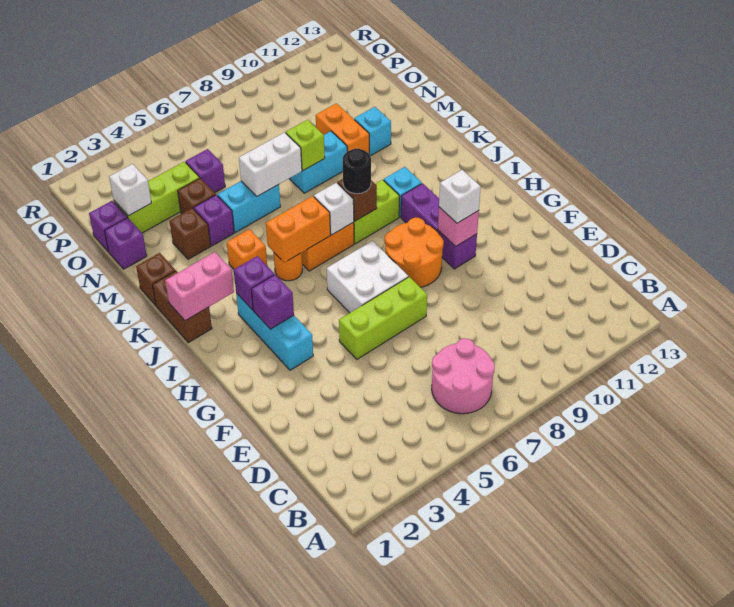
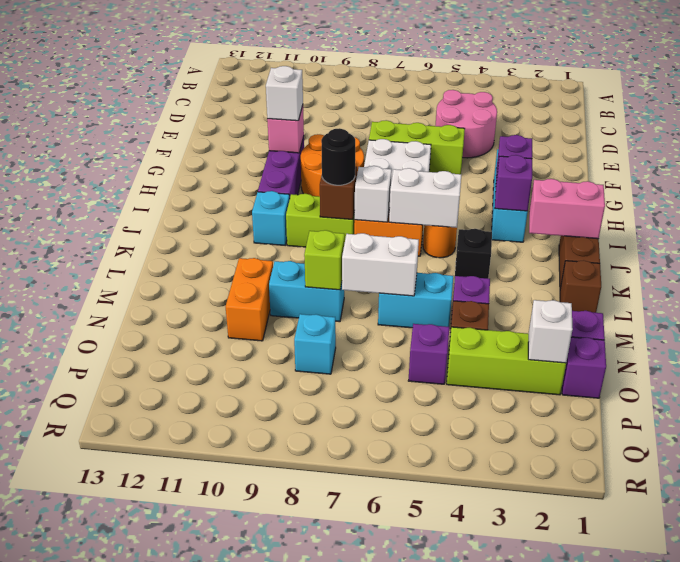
pink round brick B6:C7 level 1 -> pink round brick D4:E5 level 1
orange brick J5:J6 level 2 -> white brick J5:J6 level 2
orange brick K4 level 1 -> black brick K4 level 1
brown brick M3 level 1 -> none
cyan brick M11 level 1 -> cyan brick O8 level 1

